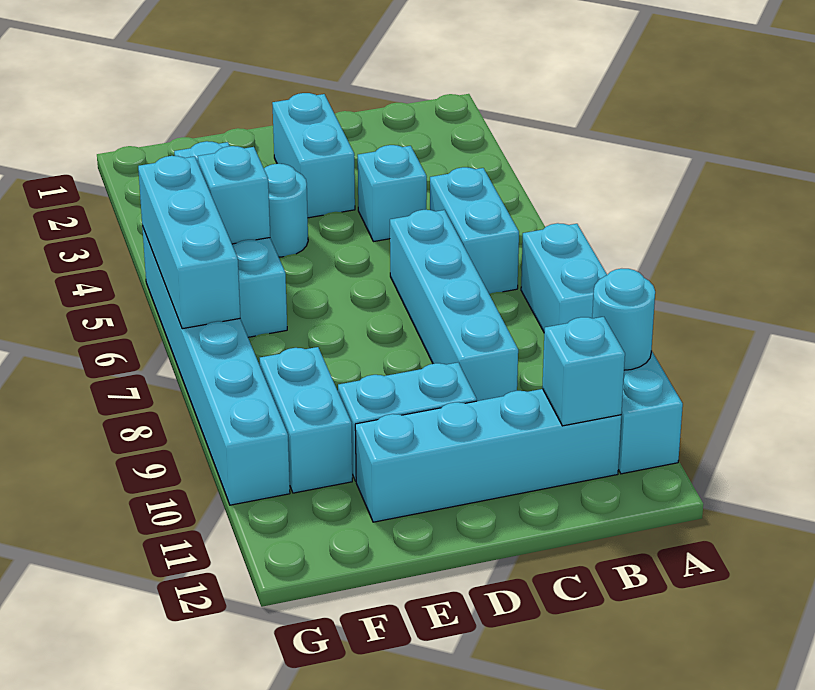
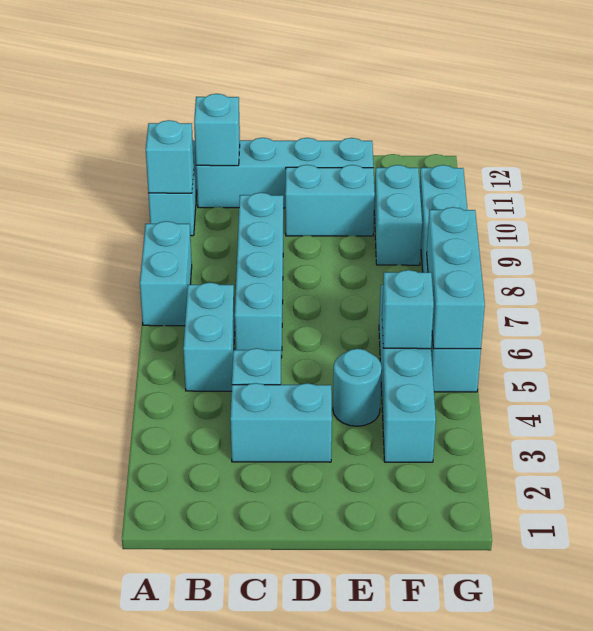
cyan round brick A10 level 2 -> cyan brick A10 level 2
cyan brick D2:D3 level 1 -> cyan brick C3:D3 level 1

